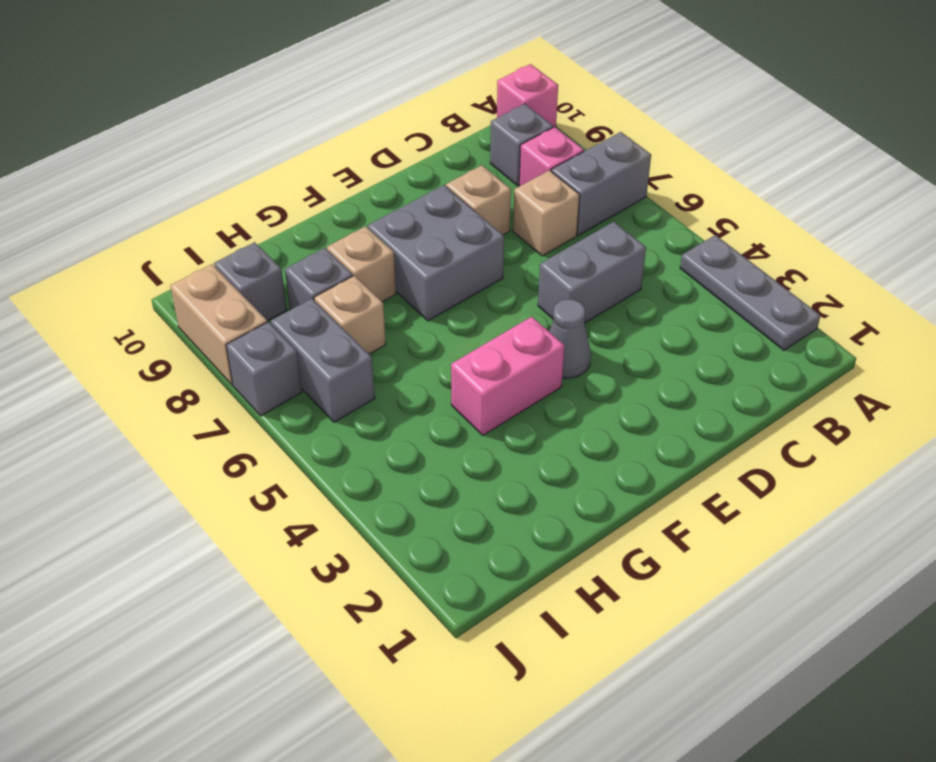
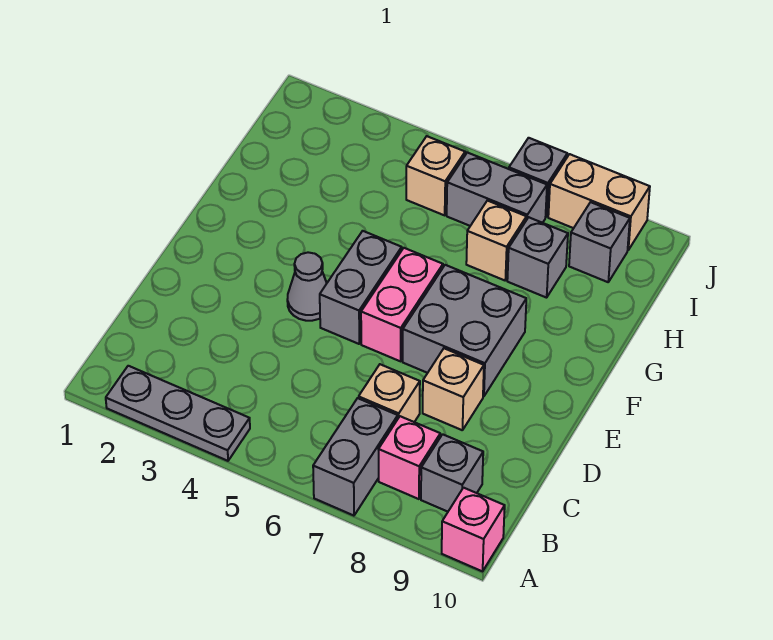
grey brick C5:D5 level 1 -> grey brick E5:F5 level 1
pink brick F4:G4 level 1 -> pink brick E6:F6 level 1
tan brick G8 level 1 -> tan brick I5 level 1

